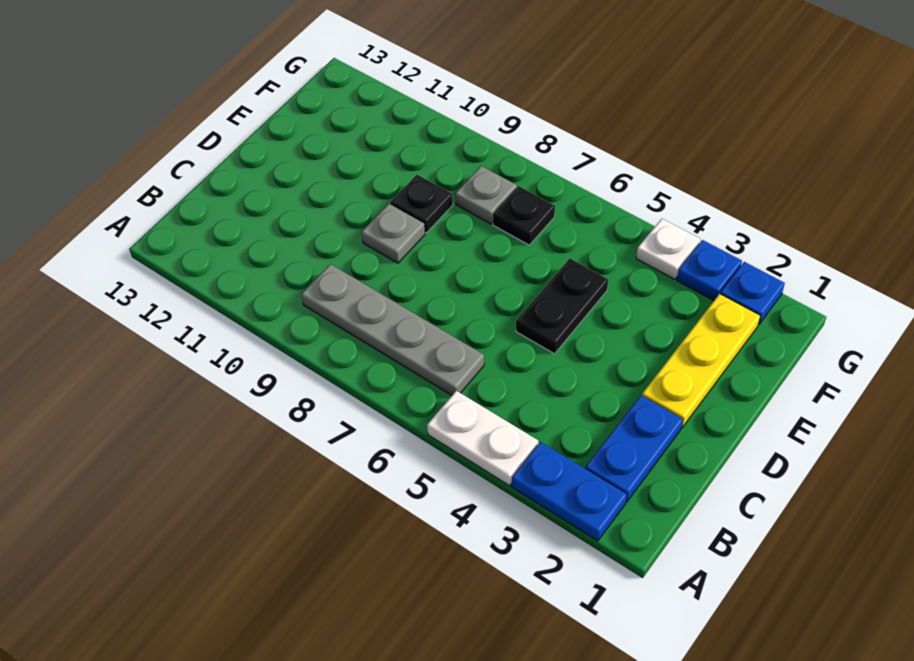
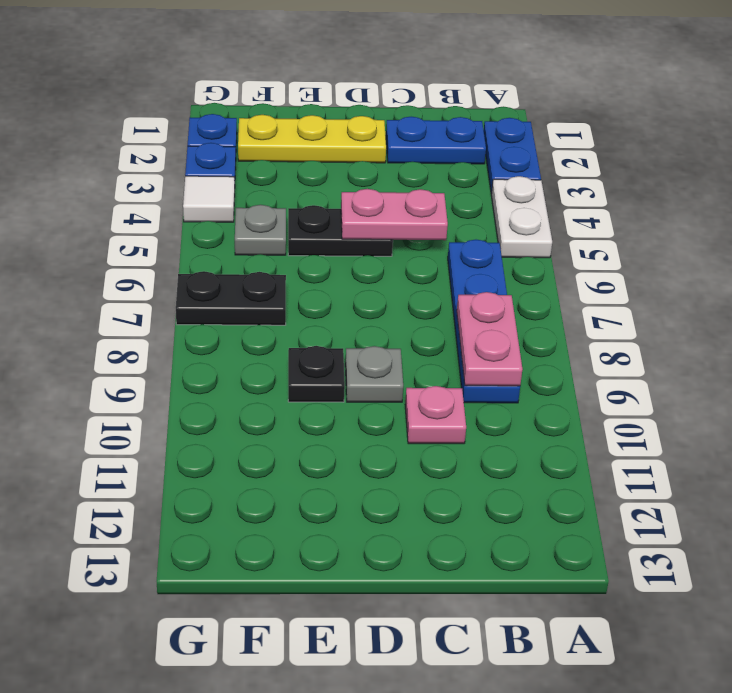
grey plate B6:B9 level 1 -> blue plate B6:B9 level 1
none -> pink plate B8:B9 level 2
none -> pink plate C5:D5 level 2
none -> pink plate C10 level 1
black plate F7 level 1 -> black plate F7:G7 level 1
grey plate F8 level 1 -> grey plate F5 level 1
white plate G4 level 1 -> white tile G4 level 1

